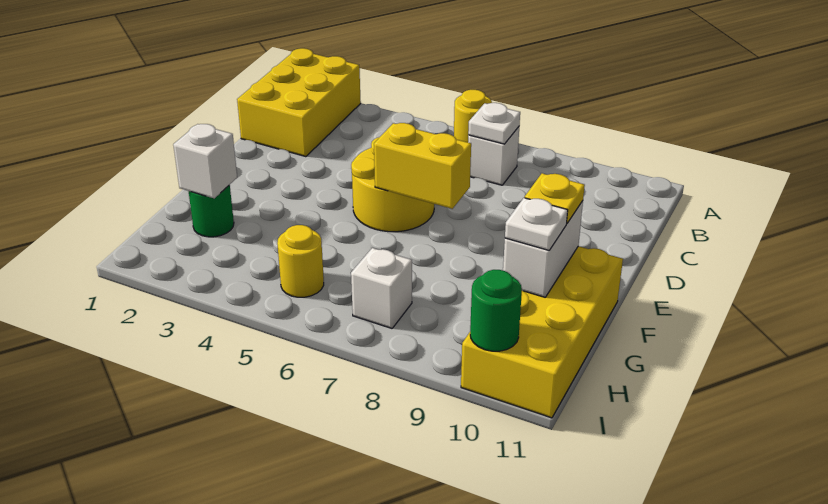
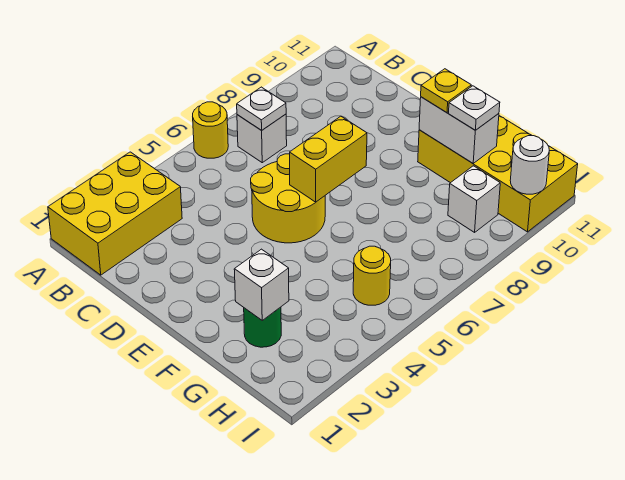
yellow brick A1:C2 level 1 -> yellow brick A1:B3 level 1
white brick H7 level 1 -> white brick H9 level 1
green round brick I10 level 2 -> white round brick I10 level 2

